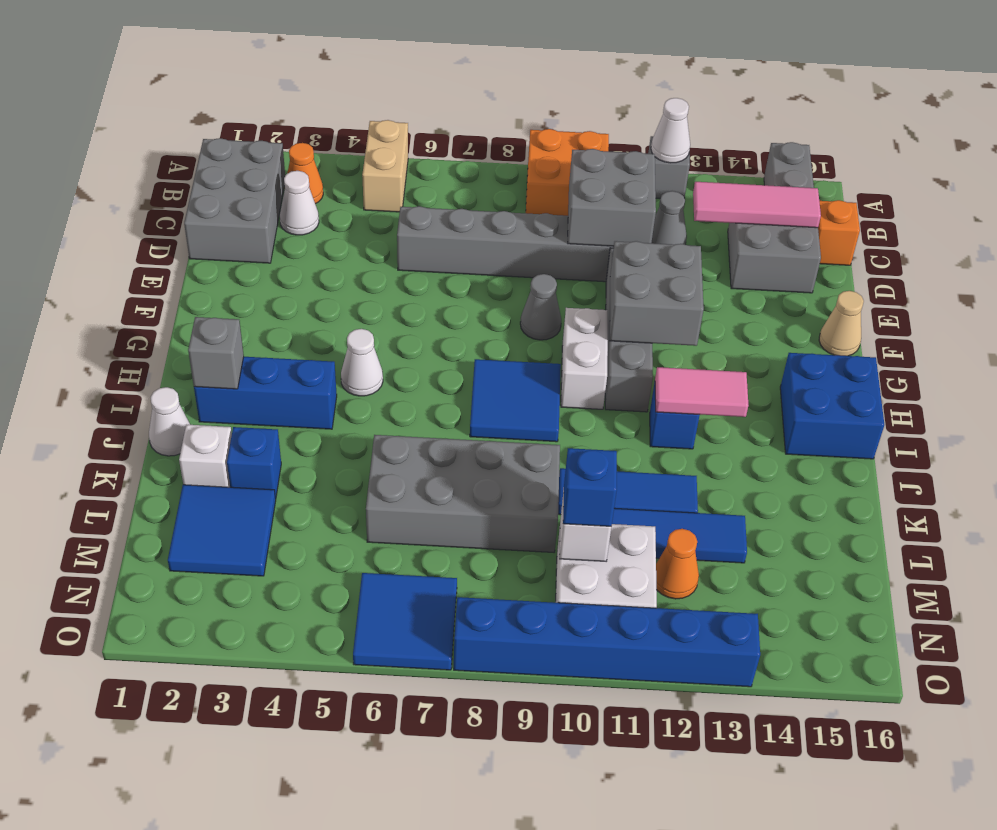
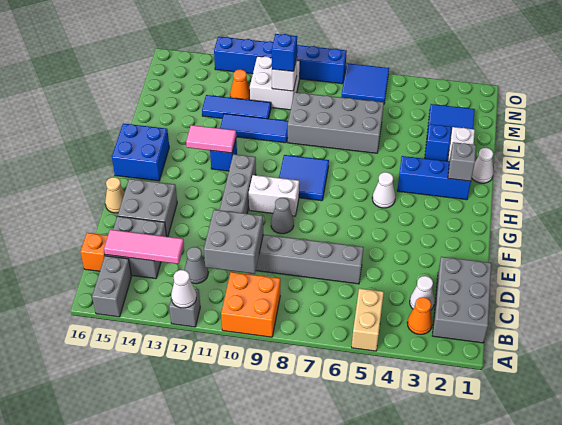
grey brick F11:G12 level 2 -> grey brick E14:F15 level 1
white brick G10:H10 level 1 -> white brick G9:G10 level 1

